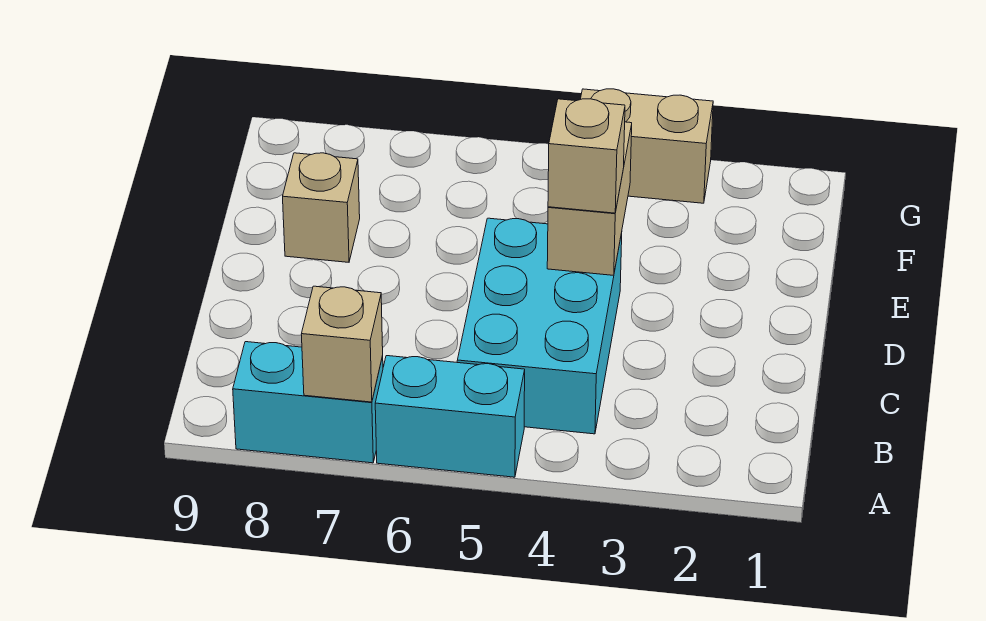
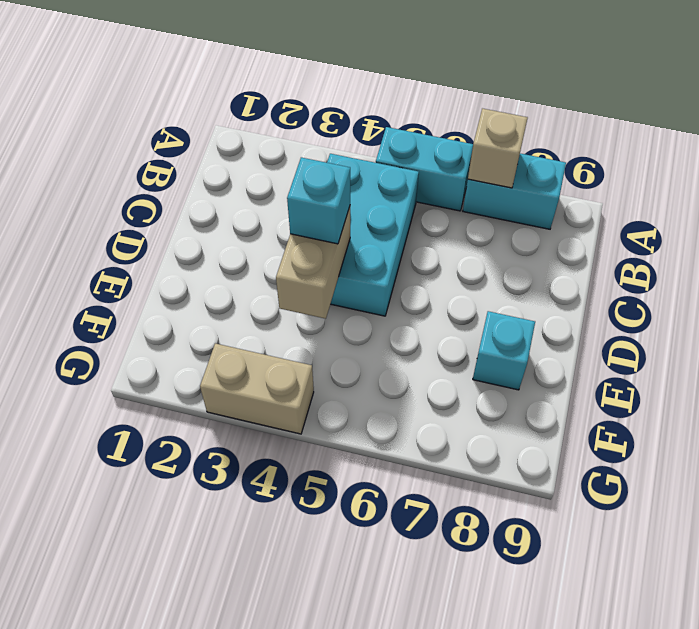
tan brick D4 level 3 -> cyan brick D4 level 3
tan brick E8 level 1 -> cyan brick E8 level 1

